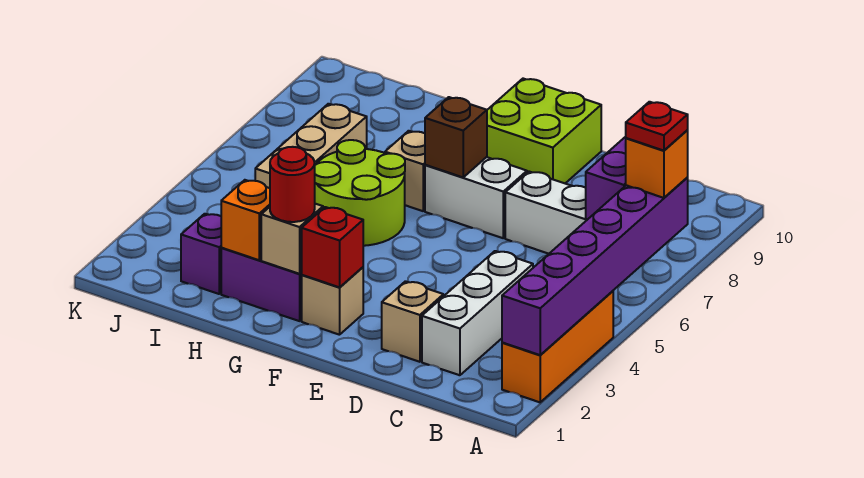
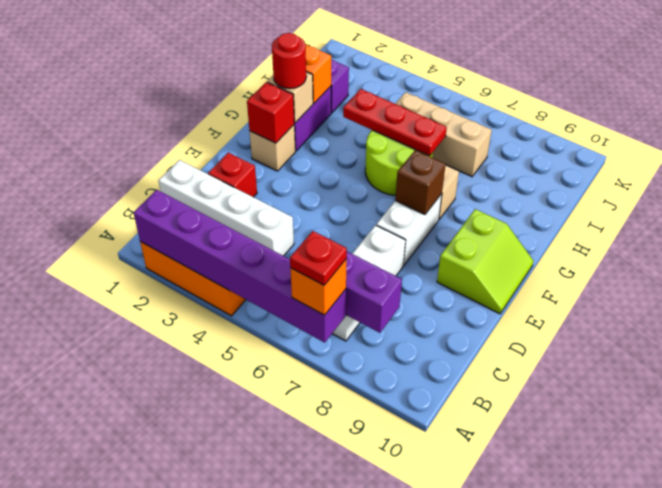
white brick C2:C4 level 1 -> white brick C1:C4 level 1
tan brick D2 level 1 -> red brick D2 level 1
lime brick E9:F10 level 1 -> lime slope E9:F10 level 1 top 9
none -> red plate H4:H6 level 2

